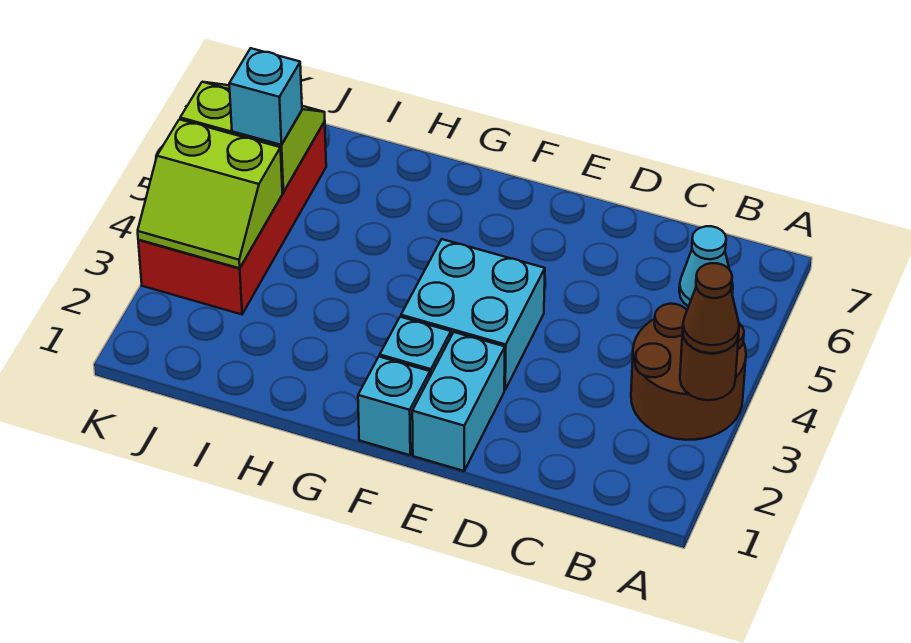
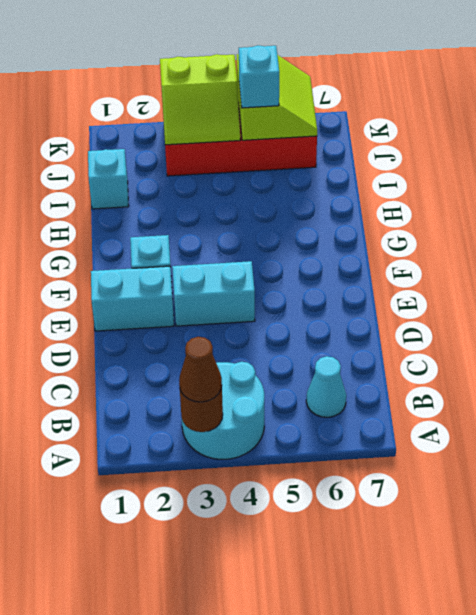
brown round brick A3:B4 level 1 -> cyan round brick A3:B4 level 1
cyan brick E3:F4 level 1 -> cyan brick E3:E4 level 1
cyan brick F1 level 1 -> cyan brick I1 level 1
lime slope J3:K4 level 2 top 4 -> lime slope J3:K4 level 2 top K

